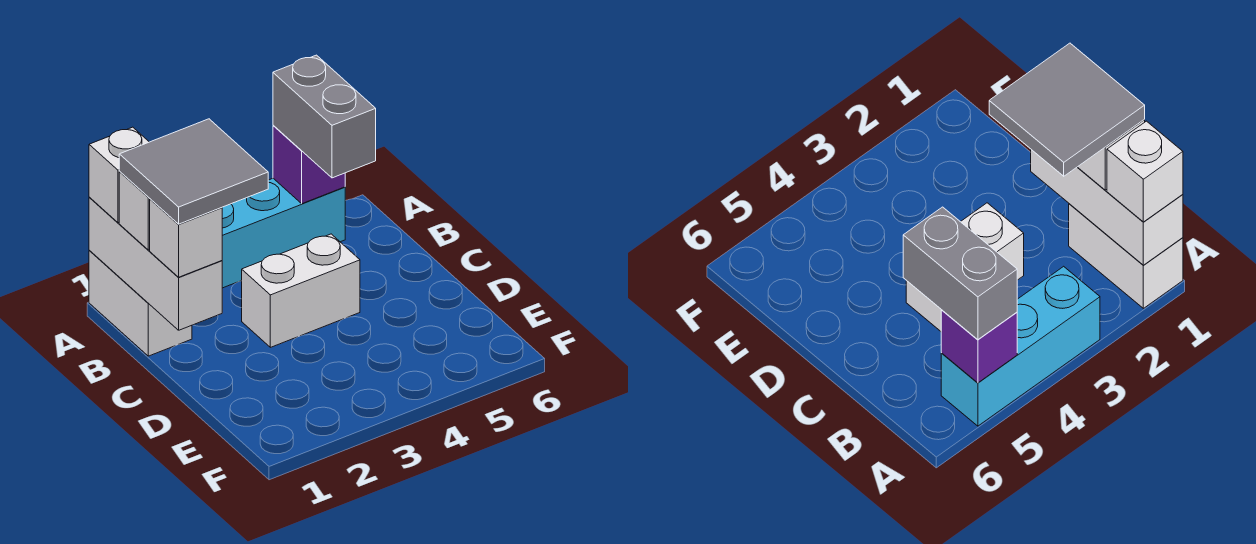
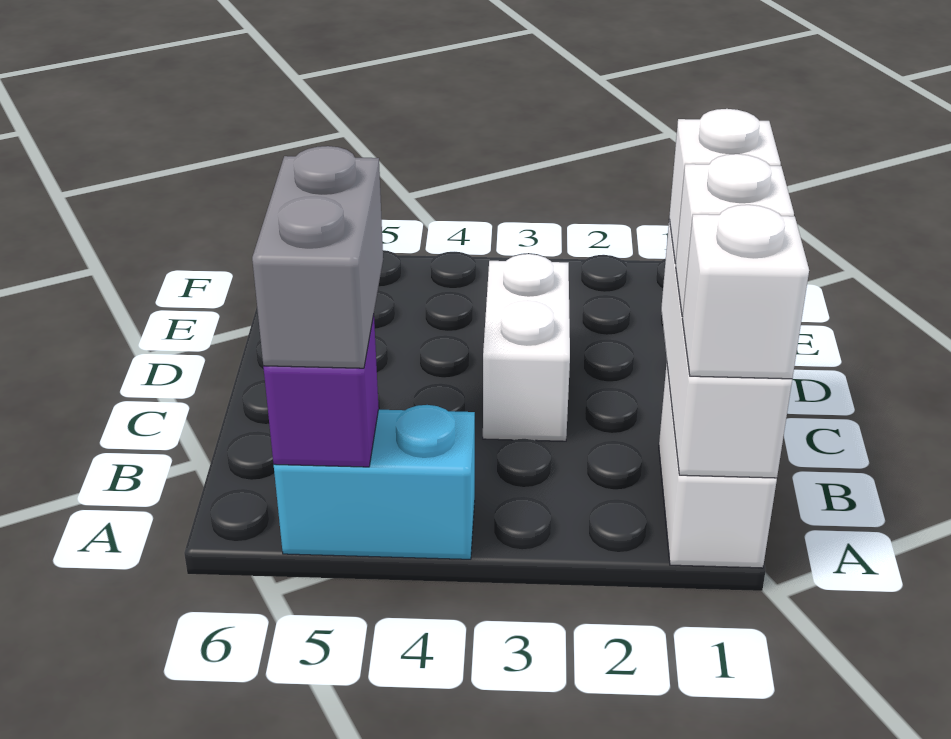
cyan brick A3:A5 level 1 -> cyan brick A4:A5 level 1
grey tile B1:C2 level 4 -> none
white brick C3:C4 level 1 -> white brick C3:D3 level 1

